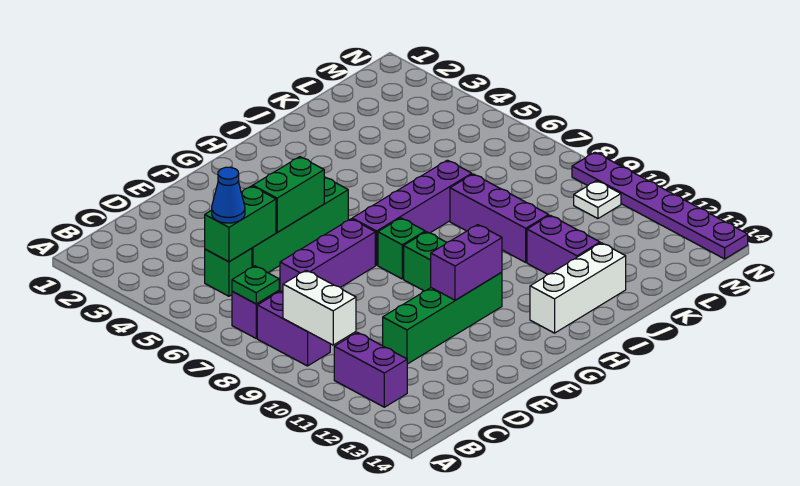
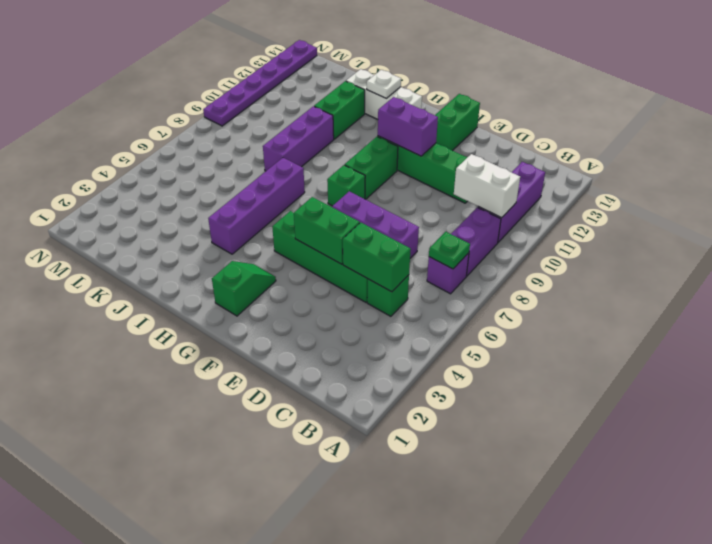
white brick B9:B10 level 2 -> white brick B10:C10 level 2
purple brick B11:B12 level 1 -> purple brick B10:B12 level 1
blue cone C5 level 3 -> none
none -> green brick F13:F14 level 1
none -> green slope G2:G3 level 1 top 2
purple brick G7:J7 level 1 -> purple brick I4:I7 level 1
purple brick J11:J12 level 1 -> green brick J11:J12 level 1
white plate M10 level 1 -> white plate I13 level 2

